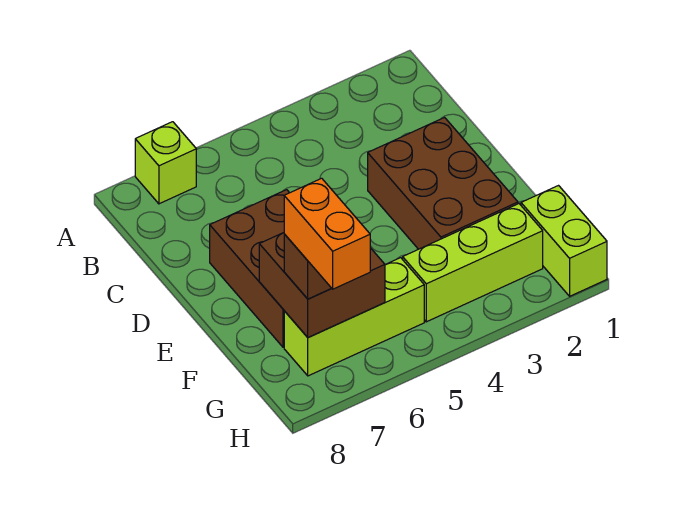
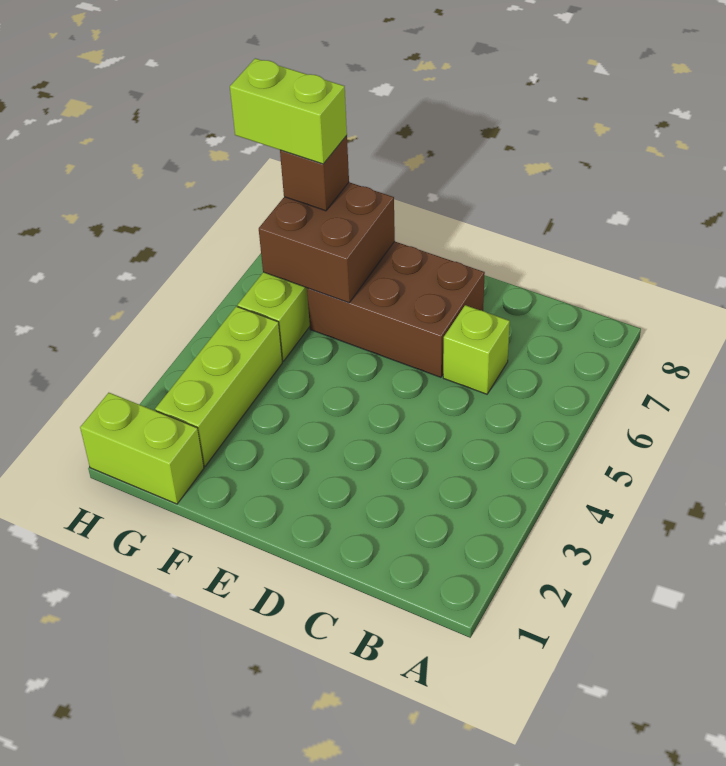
lime brick A7 level 1 -> lime brick C6 level 1
brown brick D2:F3 level 1 -> none
orange brick G7:H7 level 4 -> lime brick G7:H7 level 4

